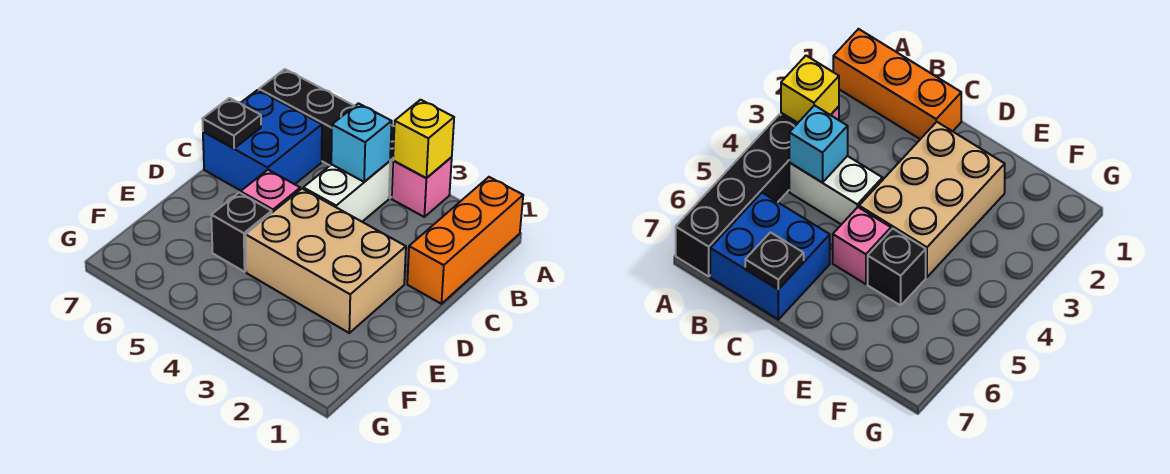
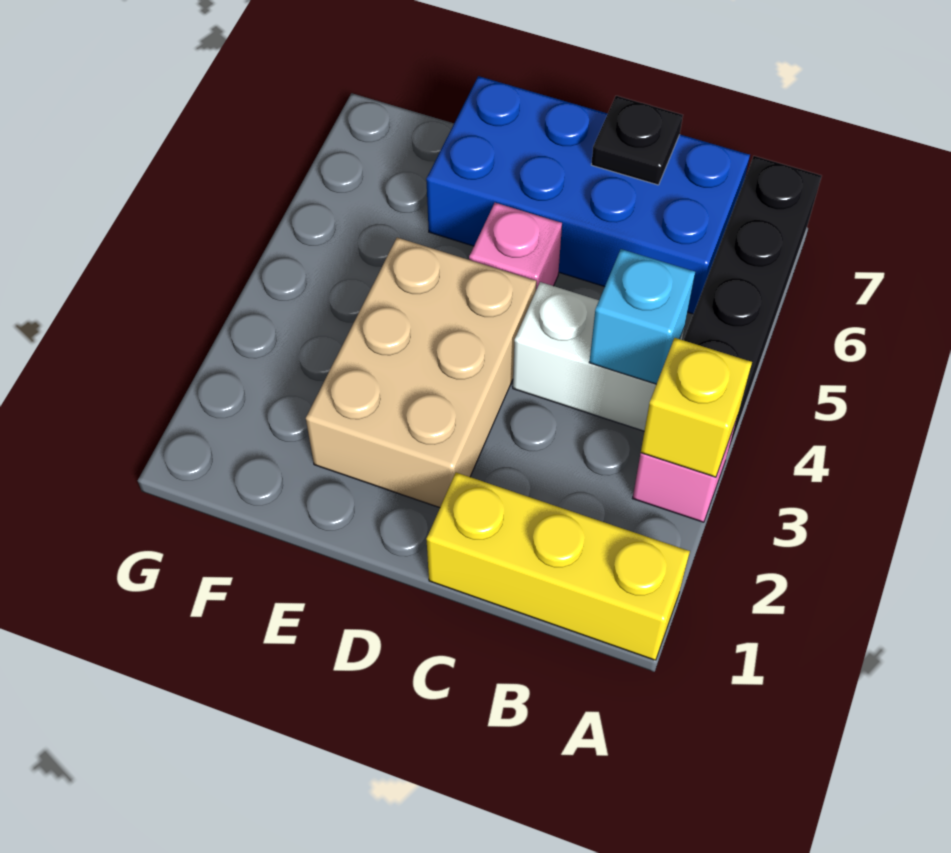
orange brick A1:C1 level 1 -> yellow brick A1:C1 level 1
blue brick B6:C7 level 1 -> blue brick B6:E7 level 1
black brick E5 level 1 -> none

